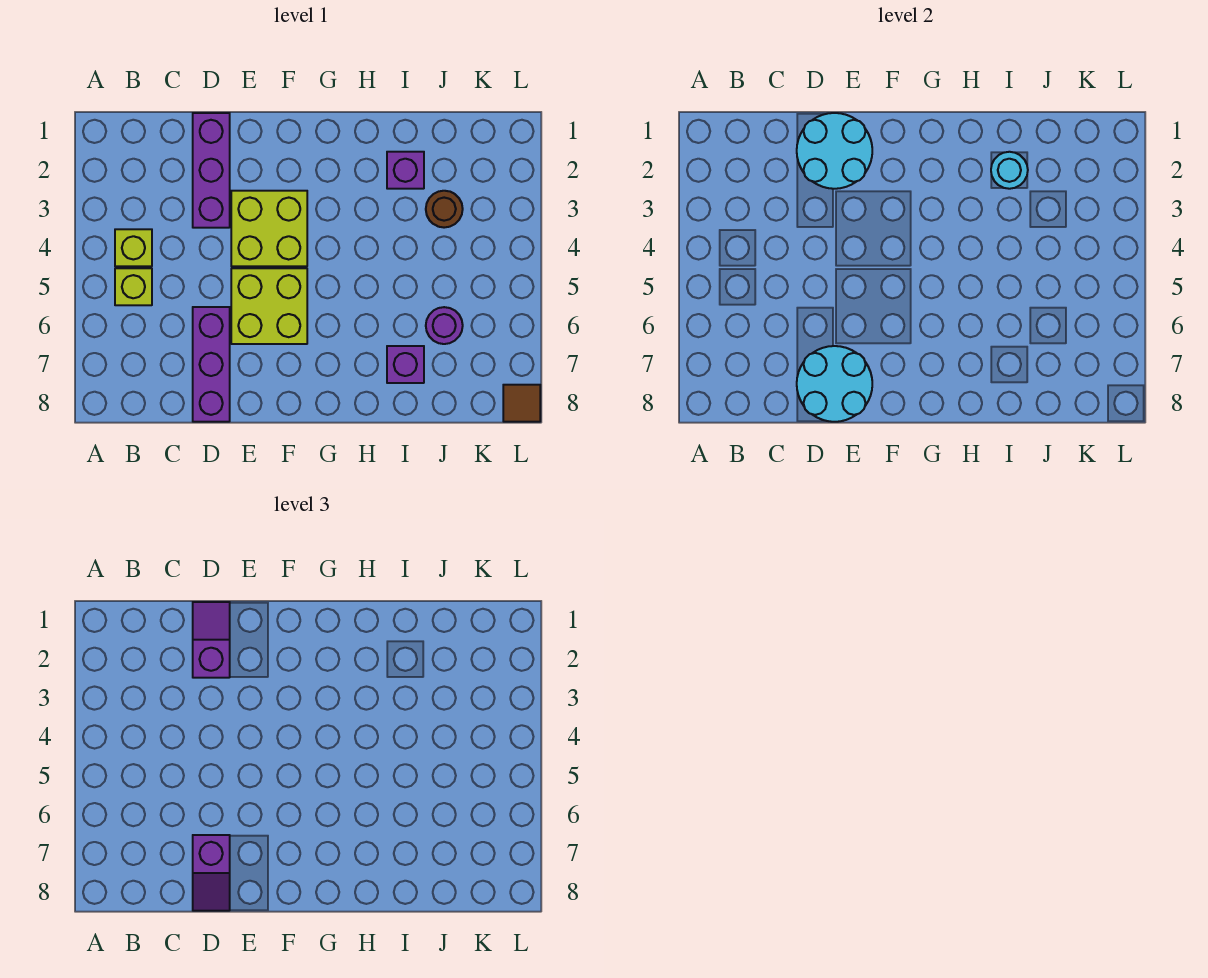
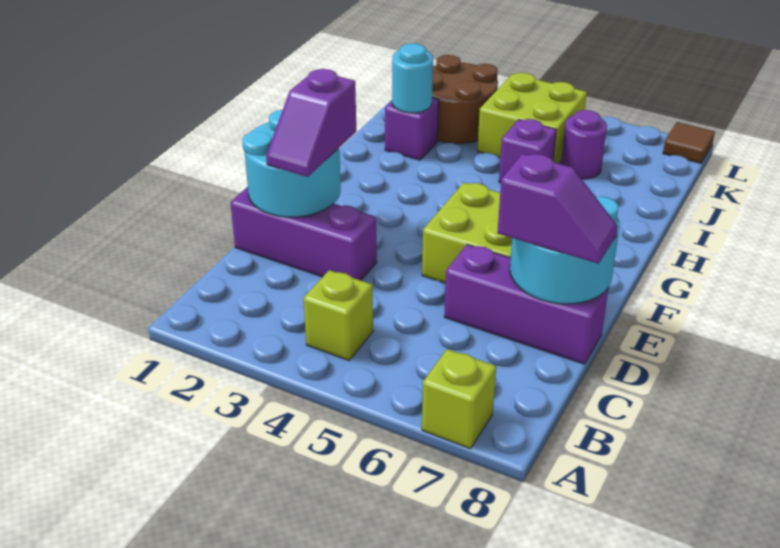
lime brick B5 level 1 -> lime brick A7 level 1
purple slope D1:D2 level 3 top 2 -> purple slope D2:E2 level 3 top E
lime brick E3:F4 level 1 -> lime brick J4:K5 level 1
purple brick I7 level 1 -> purple brick I5 level 1
brown round brick J3 level 1 -> brown round brick J2:K3 level 1

